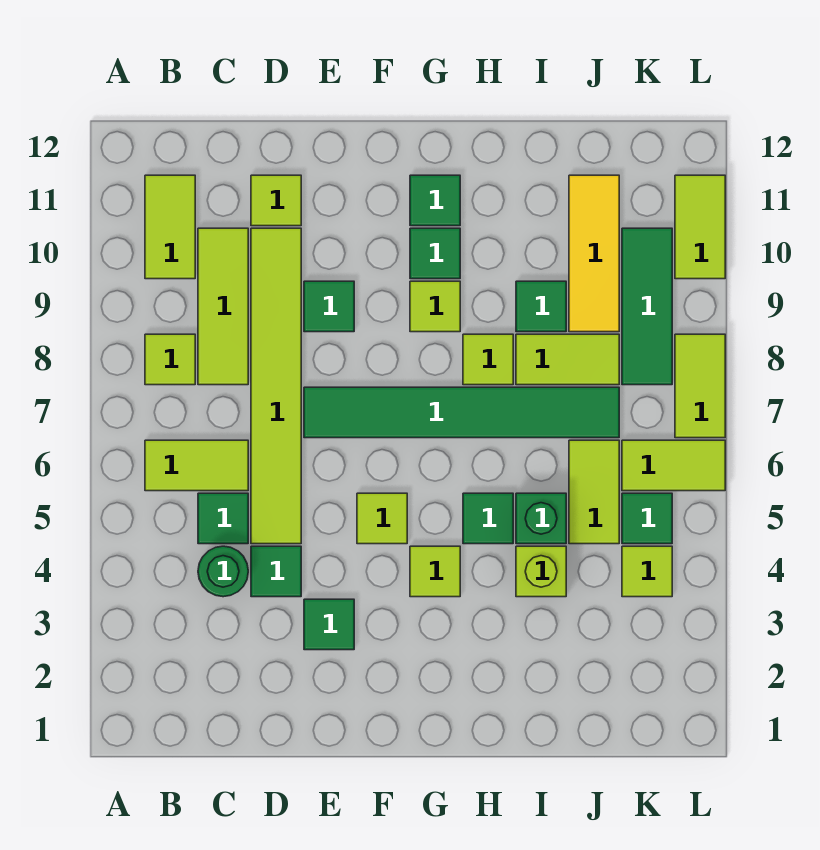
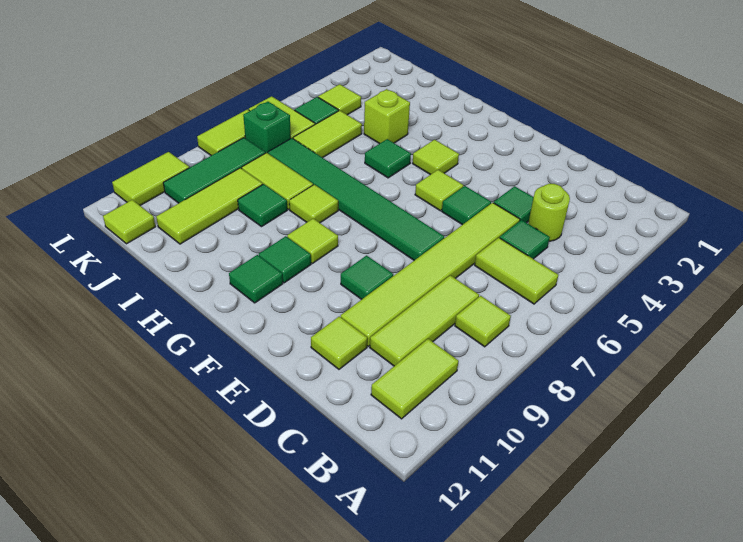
green round brick C4 level 1 -> lime round brick C4 level 1
green tile E3 level 1 -> green tile E5 level 1
green brick I5 level 1 -> green brick K7 level 1
yellow tile J9:J11 level 1 -> lime tile J9:J11 level 1
none -> lime tile K12 level 1

